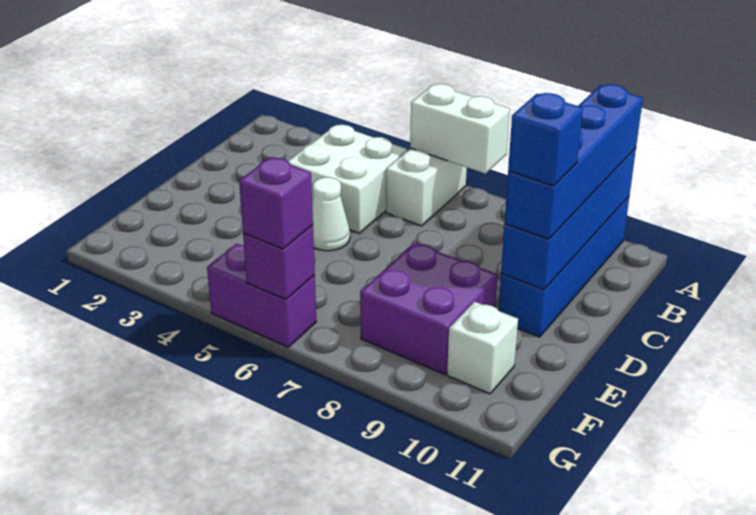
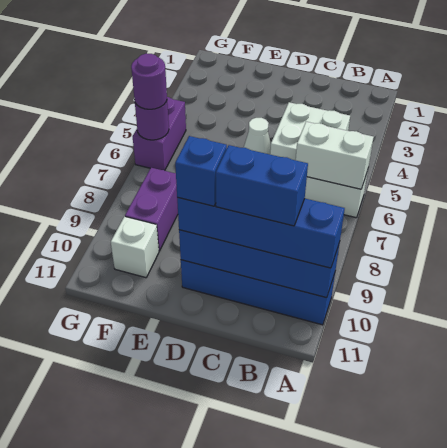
white brick A6:A7 level 2 -> white brick A6:B6 level 2
none -> blue brick B10:C10 level 4
purple brick E8:F9 level 1 -> purple brick F8:F9 level 1
purple brick G6 level 2 -> purple round brick G6 level 2
purple brick G6 level 3 -> purple round brick G6 level 3

